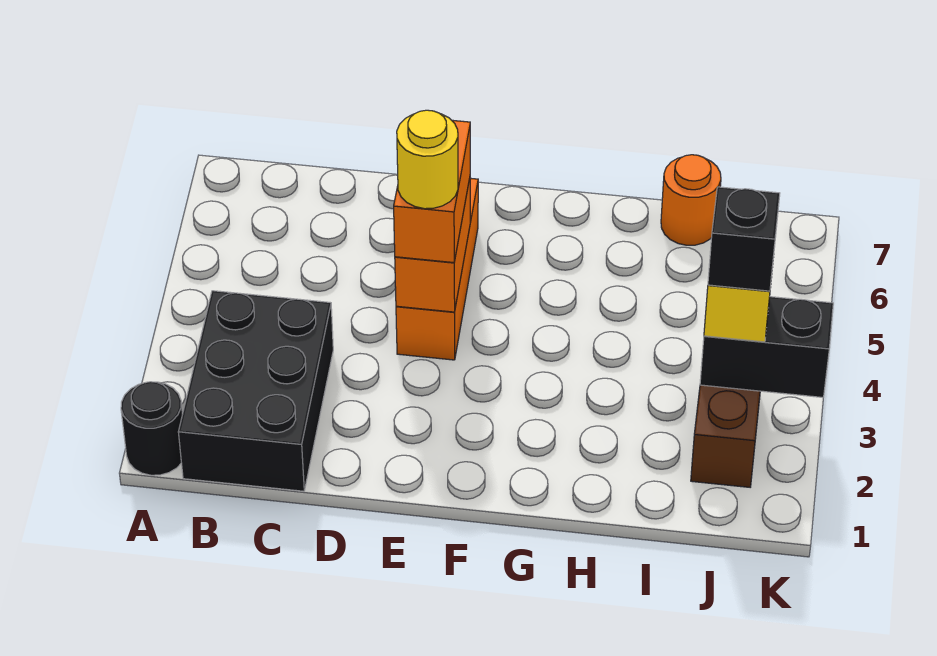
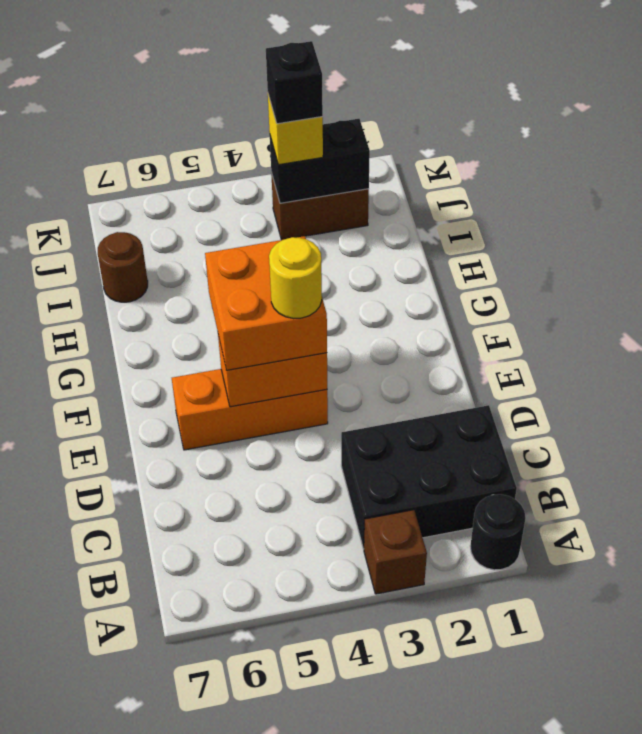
none -> brown brick A3 level 1
orange brick E4:E5 level 3 -> orange brick E4:F5 level 3
orange round brick I7 level 1 -> brown round brick I7 level 1
black brick J3:K3 level 2 -> black brick J2:J3 level 2

